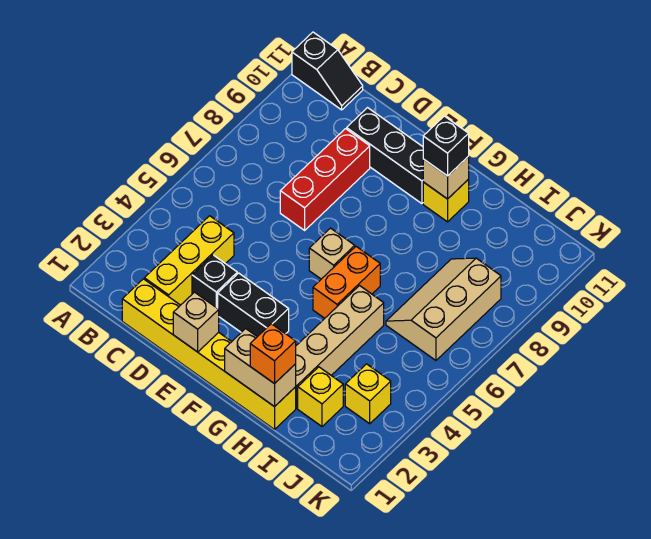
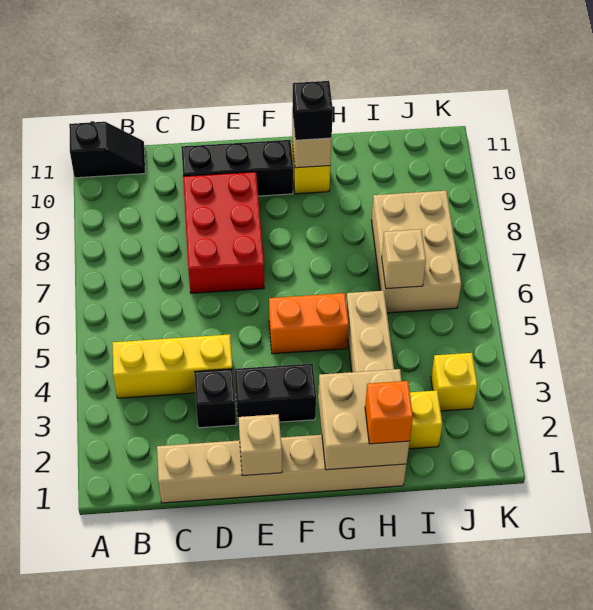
yellow brick C1:H1 level 1 -> tan brick C1:H1 level 1
yellow brick C2:C4 level 1 -> yellow brick B4:D4 level 1
red brick D7:D9 level 1 -> red brick D7:E9 level 1
tan brick F6 level 1 -> tan brick I6 level 2
tan brick G1:H1 level 2 -> tan brick G1:H2 level 2
orange brick G5:G6 level 1 -> orange brick F5:G5 level 1
tan slope I6:J8 level 1 top J -> tan brick I6:J8 level 1

